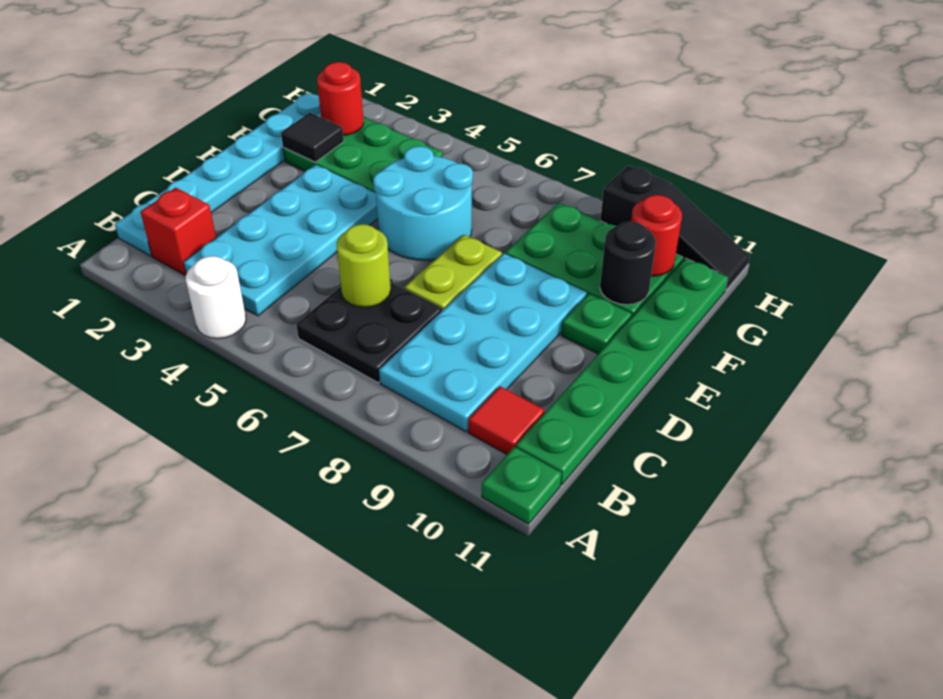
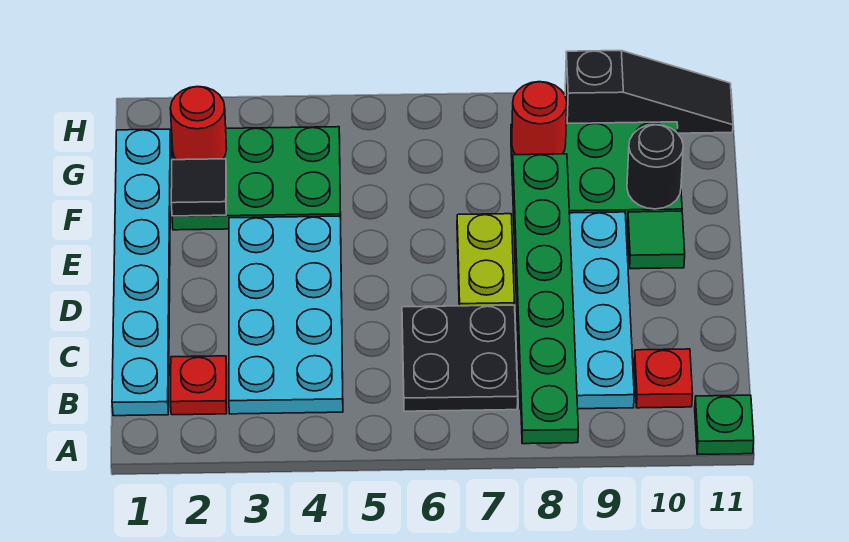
white round brick A4 level 1 -> none
red brick B2 level 1 -> red plate B2 level 1
red tile B10 level 1 -> red plate B10 level 1
green plate B11:G11 level 1 -> green plate A8:F8 level 2
lime round brick C6 level 2 -> none
cyan round brick E5:F6 level 1 -> none
green plate E10 level 1 -> green tile E10 level 1
red round brick G10 level 2 -> red round brick G8 level 2

